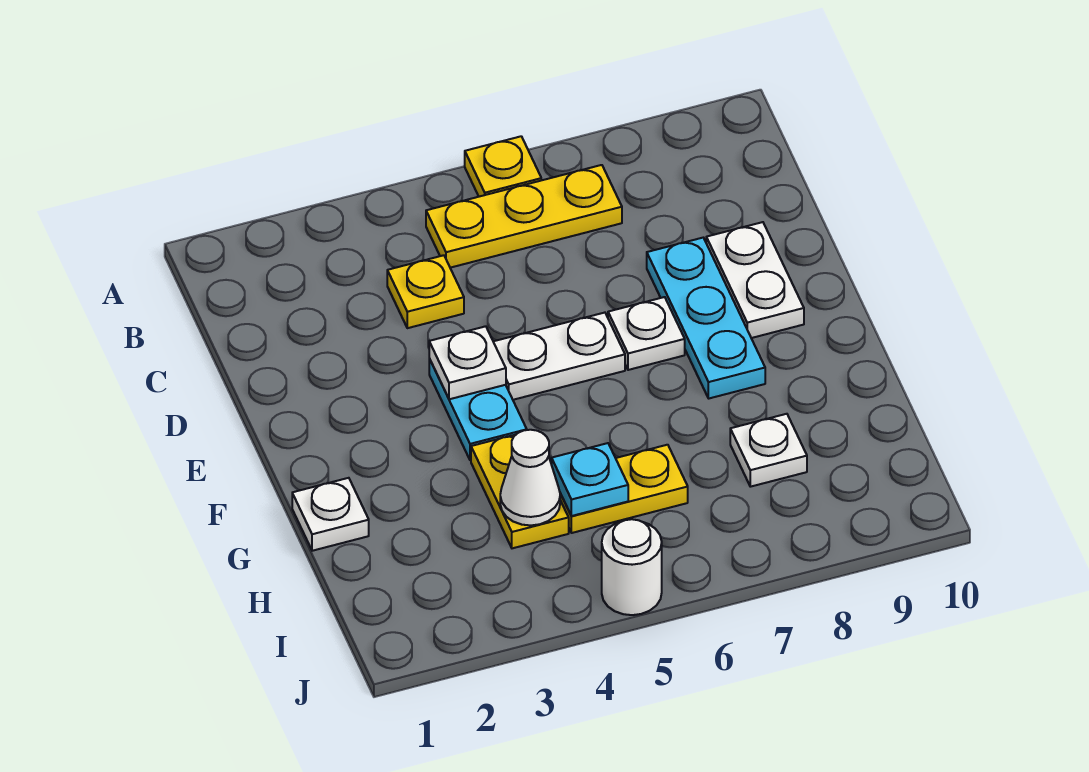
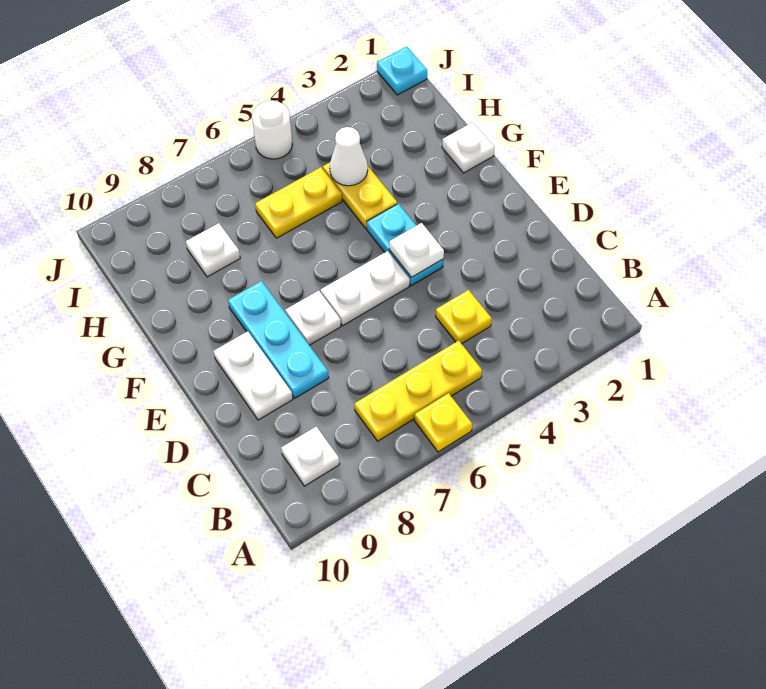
none -> white plate B9 level 1
cyan plate H5 level 2 -> cyan plate J1 level 1

